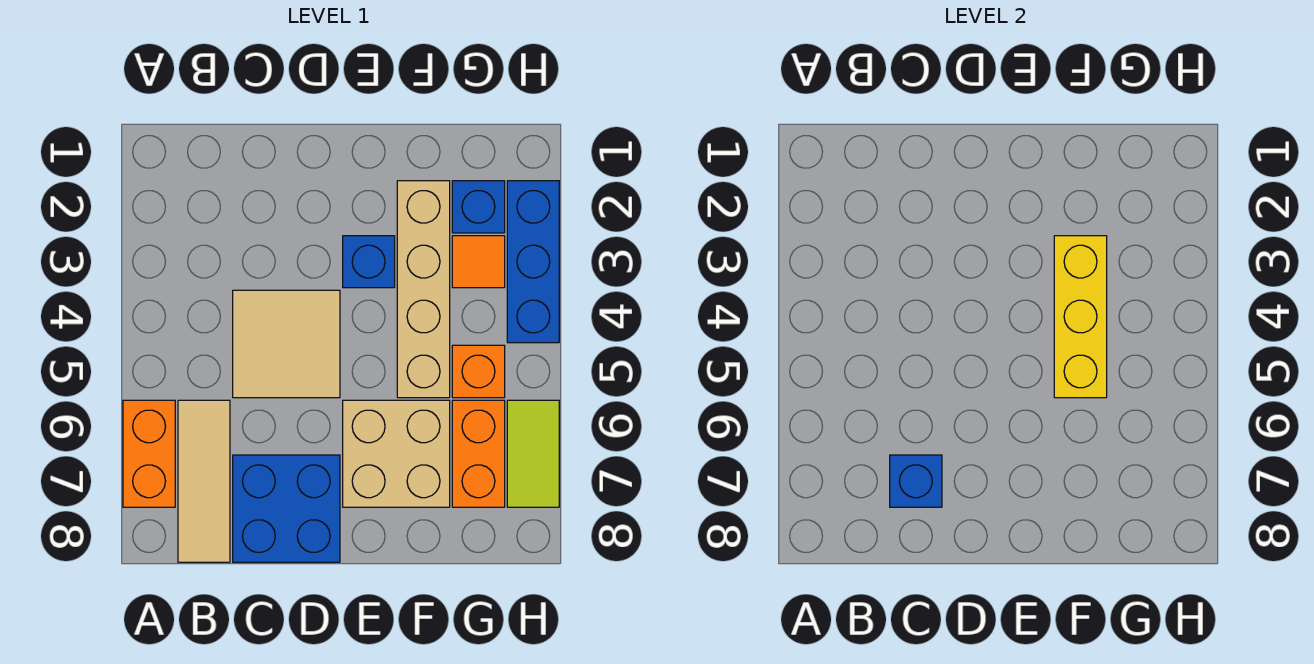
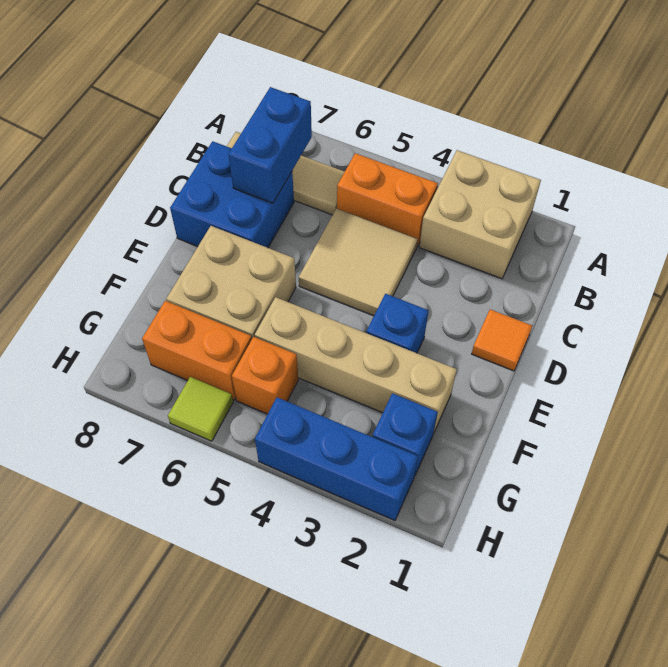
none -> tan brick A2:B3 level 1
orange brick A6:A7 level 1 -> orange brick B4:B5 level 1
blue brick C7 level 2 -> blue brick B7:C7 level 2
yellow brick F3:F5 level 2 -> none
orange tile G3 level 1 -> orange tile D1 level 1
lime tile H6:H7 level 1 -> lime tile H6 level 1

